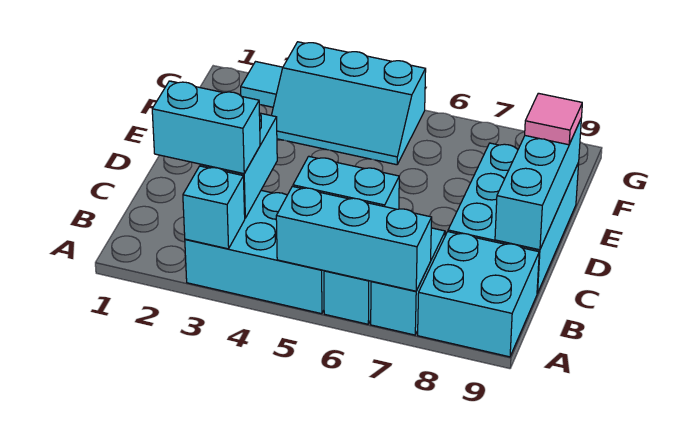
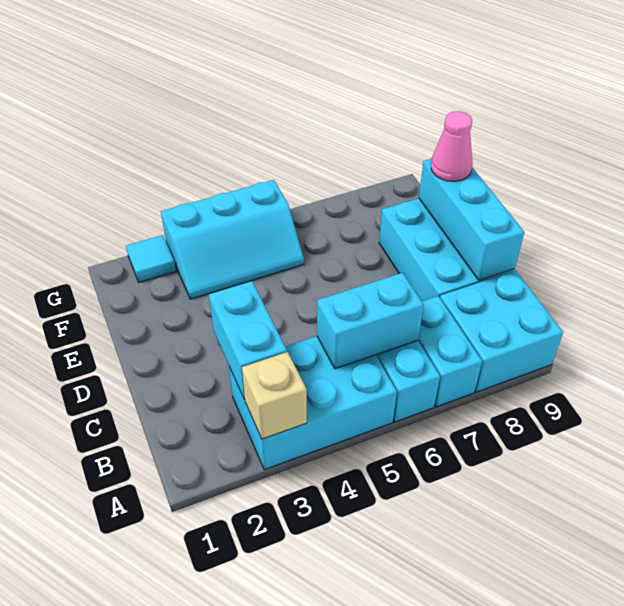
cyan brick A3 level 2 -> tan brick A3 level 2
cyan brick A5:A7 level 2 -> none
cyan brick B2:B3 level 3 -> none
pink tile E9 level 3 -> pink cone E9 level 3

